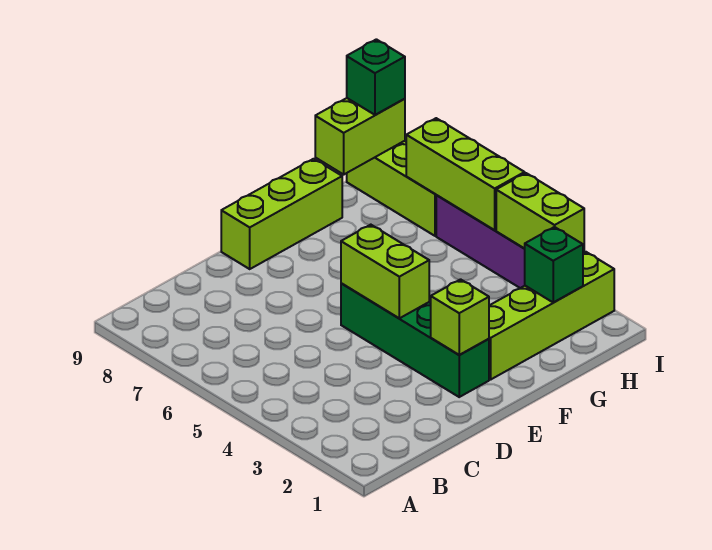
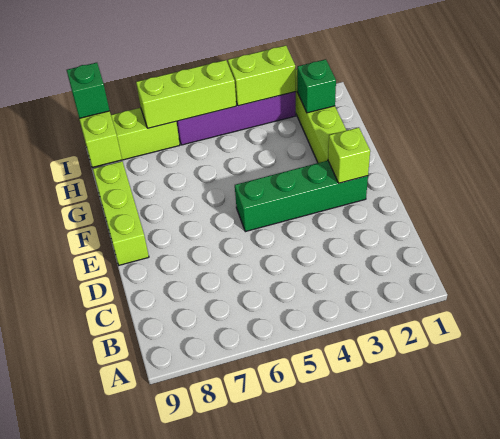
lime brick E4:E5 level 2 -> none

